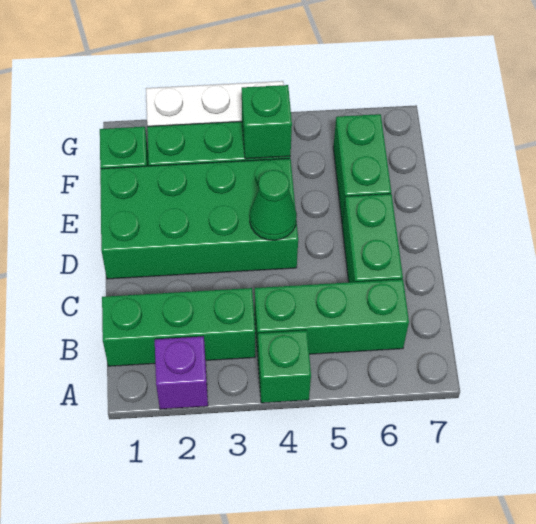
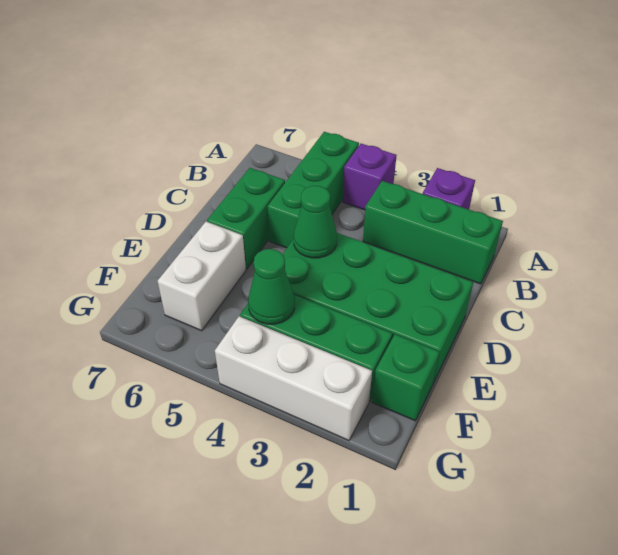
green brick A4 level 1 -> purple brick A4 level 1
green brick B4:B6 level 1 -> green brick A5:C5 level 1
green brick E6:F6 level 1 -> white brick E6:F6 level 1
green brick F4 level 2 -> green cone F4 level 2

